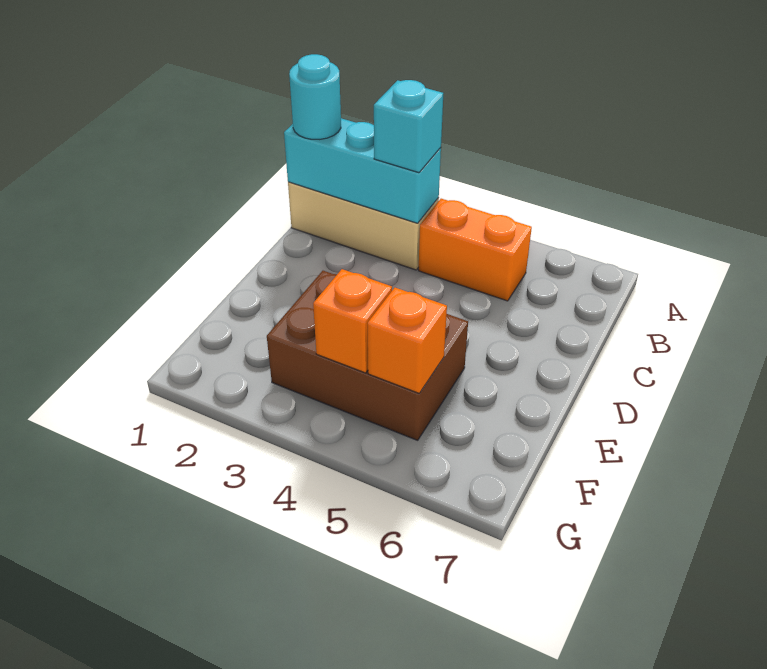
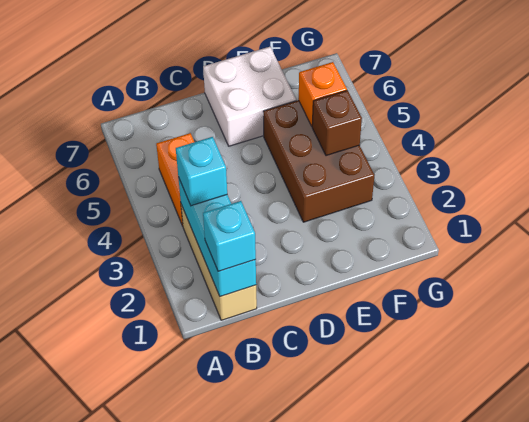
cyan round brick B1 level 3 -> cyan brick B1 level 3
none -> white brick D6:E7 level 1
orange brick F4 level 2 -> brown brick F4 level 2

